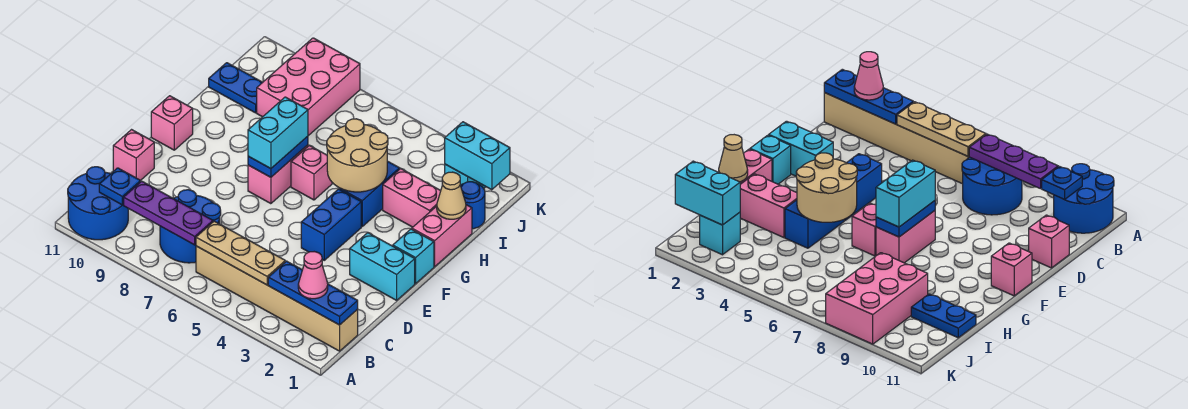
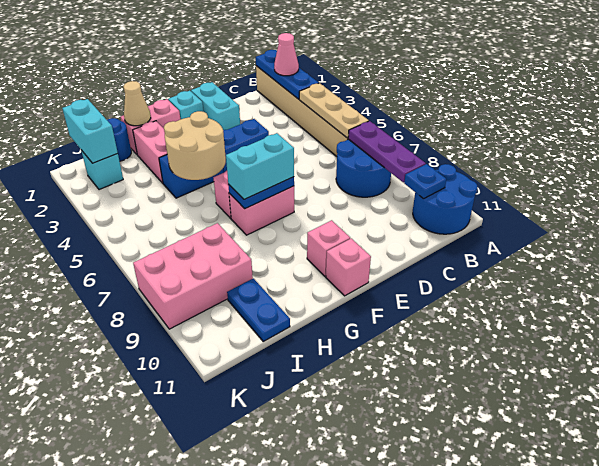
pink brick D11 level 1 -> pink brick F10 level 1

